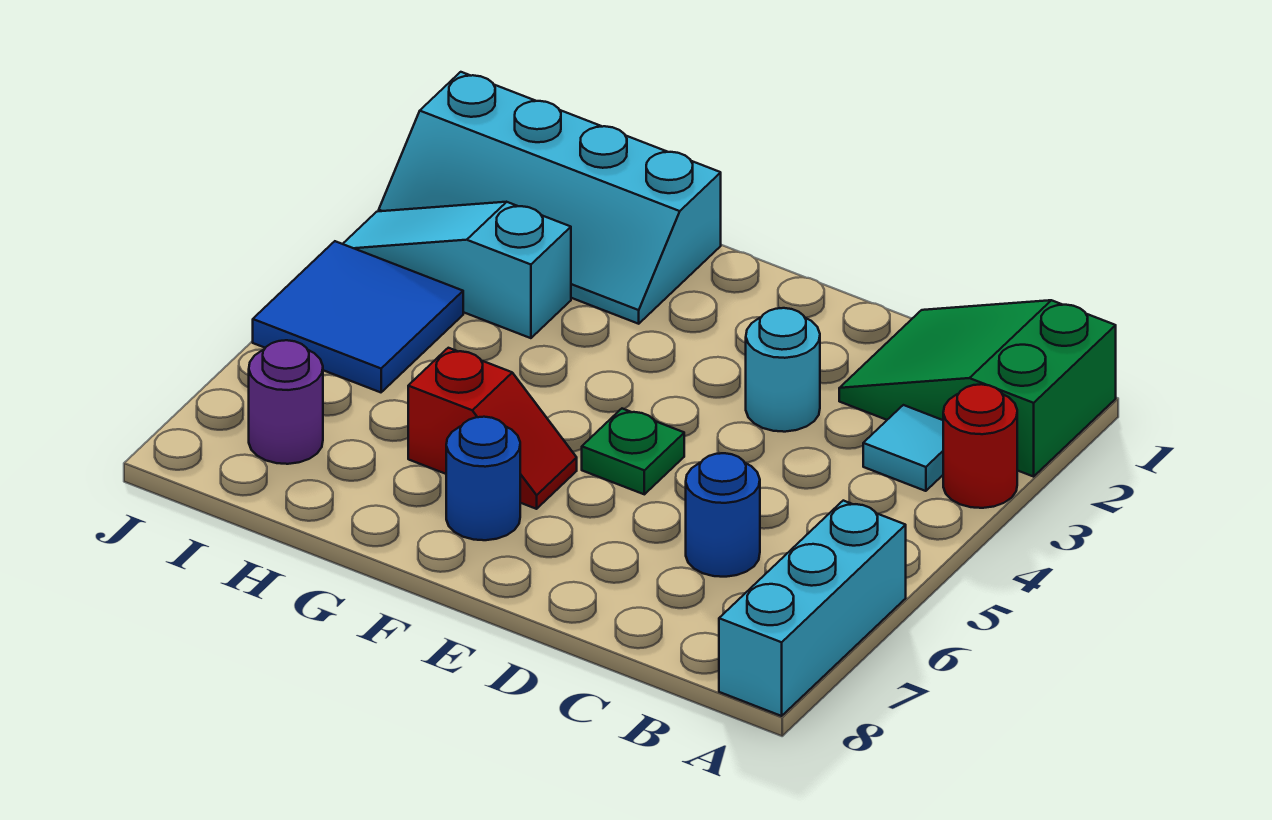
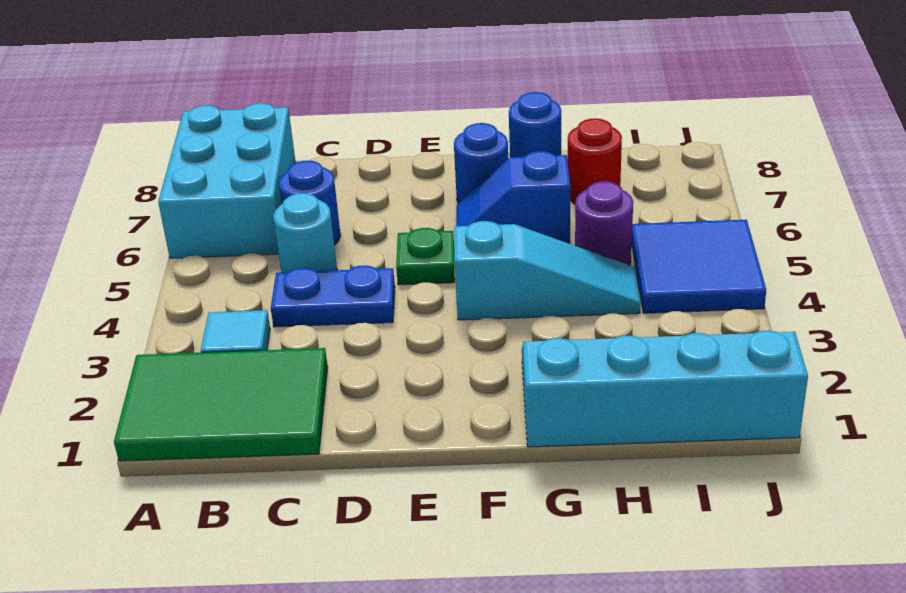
green slope A1:C2 level 1 top A -> green tile A1:C2 level 1
red round brick A3 level 1 -> red round brick H7 level 1
cyan brick A6:A8 level 1 -> cyan brick A6:B8 level 1
none -> blue plate C4:D4 level 1
cyan round brick D3 level 1 -> cyan round brick C5 level 1
red slope F6:G6 level 1 top G -> blue slope F6:G6 level 1 top G
none -> blue round brick G8 level 1
cyan slope H3:J3 level 1 top H -> cyan slope F4:H4 level 1 top F
purple round brick I7 level 1 -> purple round brick H5 level 1

